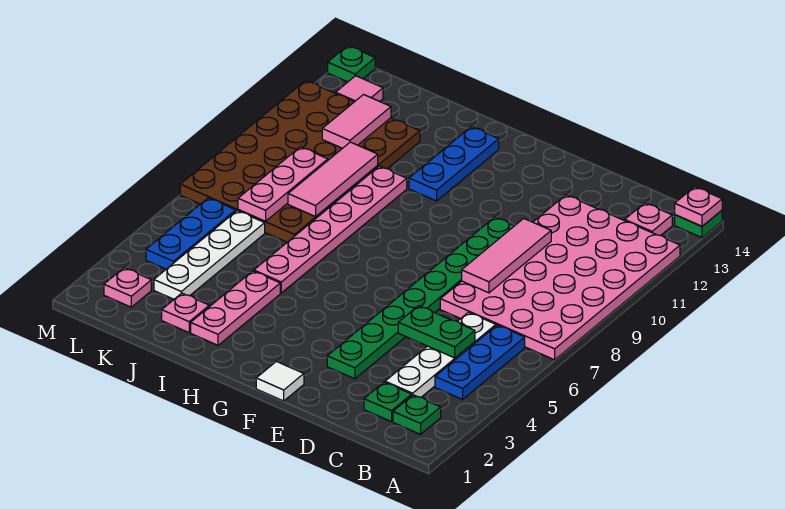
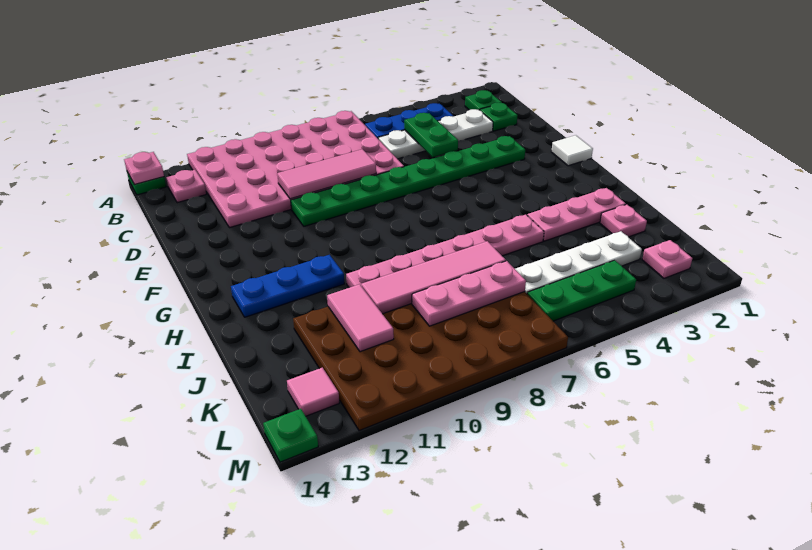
pink tile J8:J10 level 2 -> pink tile J7:J10 level 2
pink tile K11:K12 level 2 -> pink tile J11:K11 level 2
blue plate L4:L6 level 1 -> green plate L4:L6 level 1

